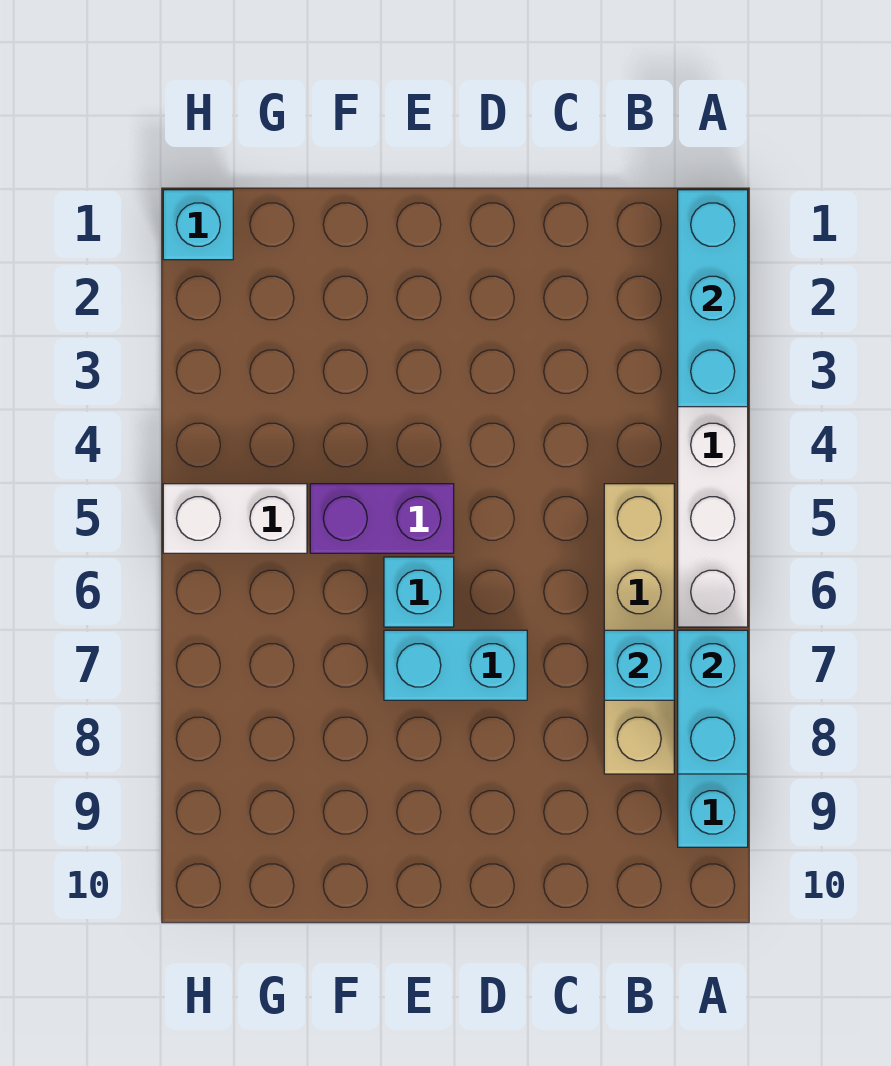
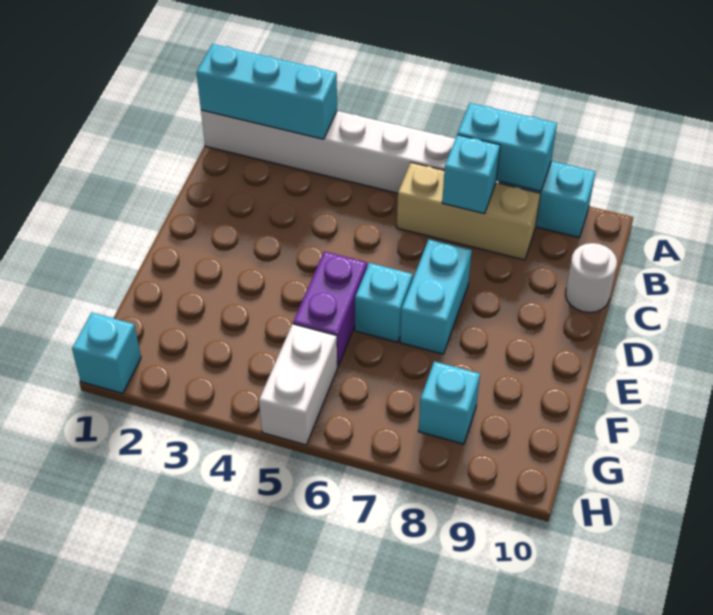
tan brick B5:B8 level 1 -> tan brick B6:B8 level 1
none -> white round brick C10 level 1
none -> cyan brick G8 level 1

